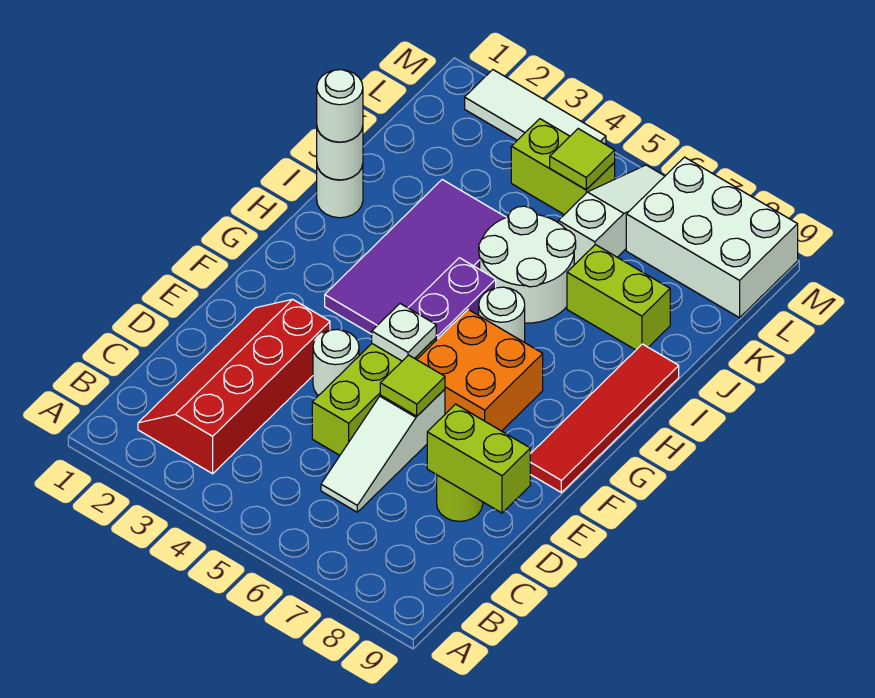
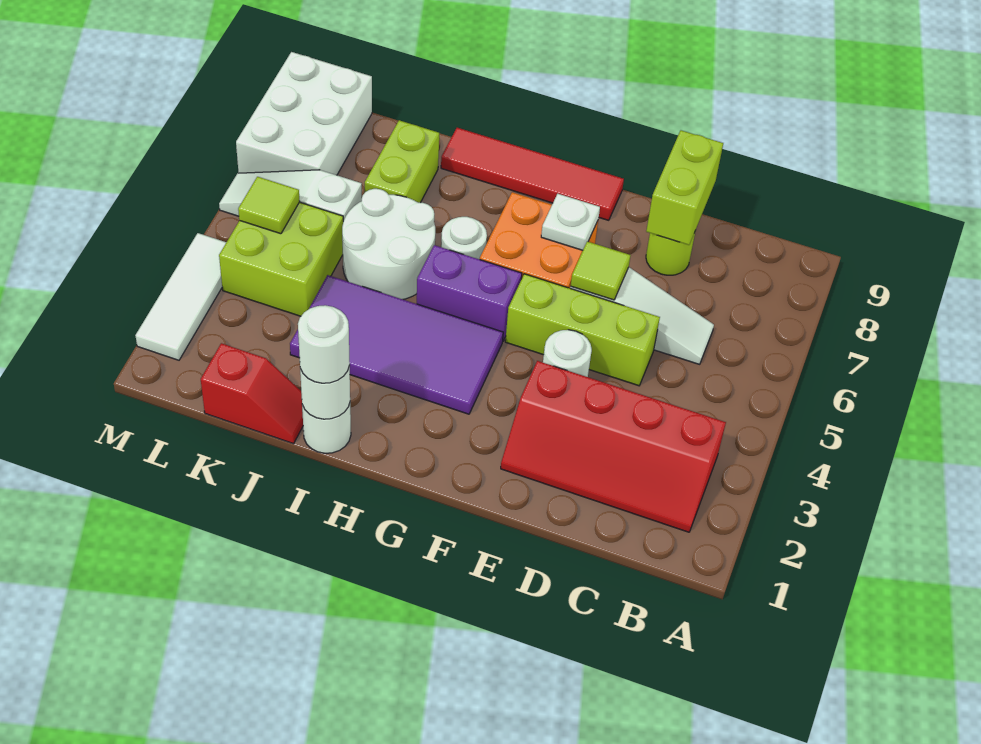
white plate F5 level 2 -> white plate F7 level 2
none -> red slope J1:K1 level 1 top K
lime brick L4:L5 level 1 -> lime brick K4:L5 level 1

